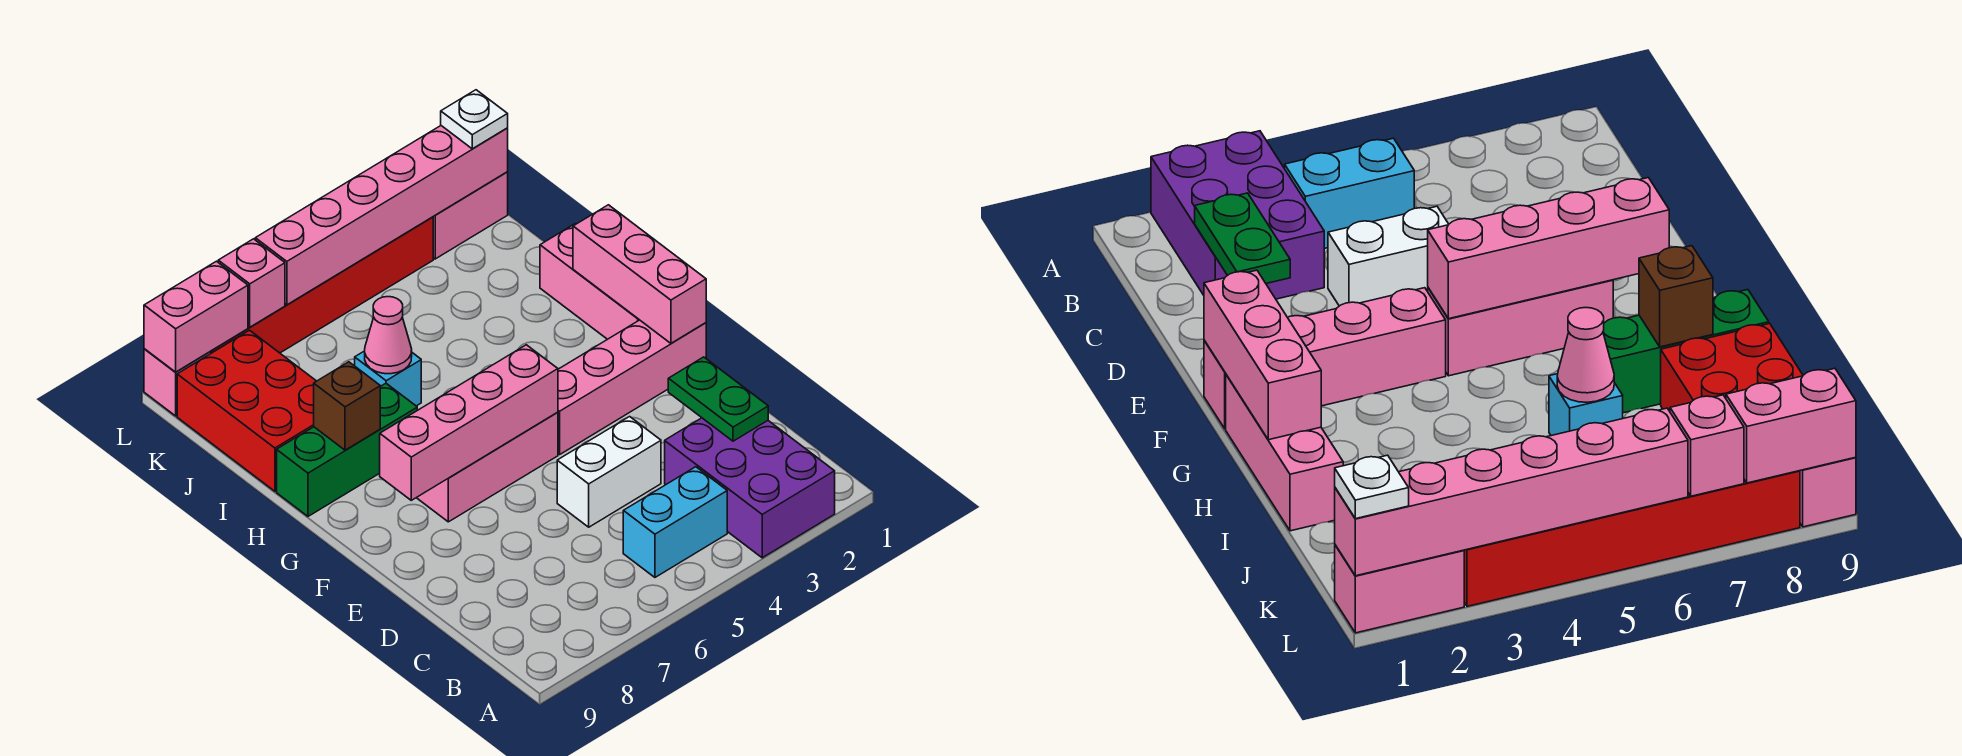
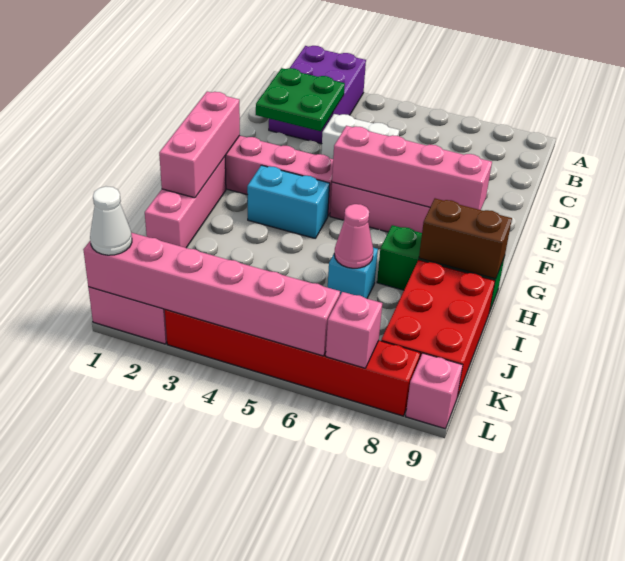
cyan brick B4:B5 level 1 -> cyan brick G3:G4 level 1
green plate C2:D2 level 2 -> green plate C2:D3 level 2
brown brick H8 level 2 -> brown brick H8:H9 level 2
white plate L1 level 3 -> white cone L1 level 3
pink brick L8:L9 level 2 -> none

